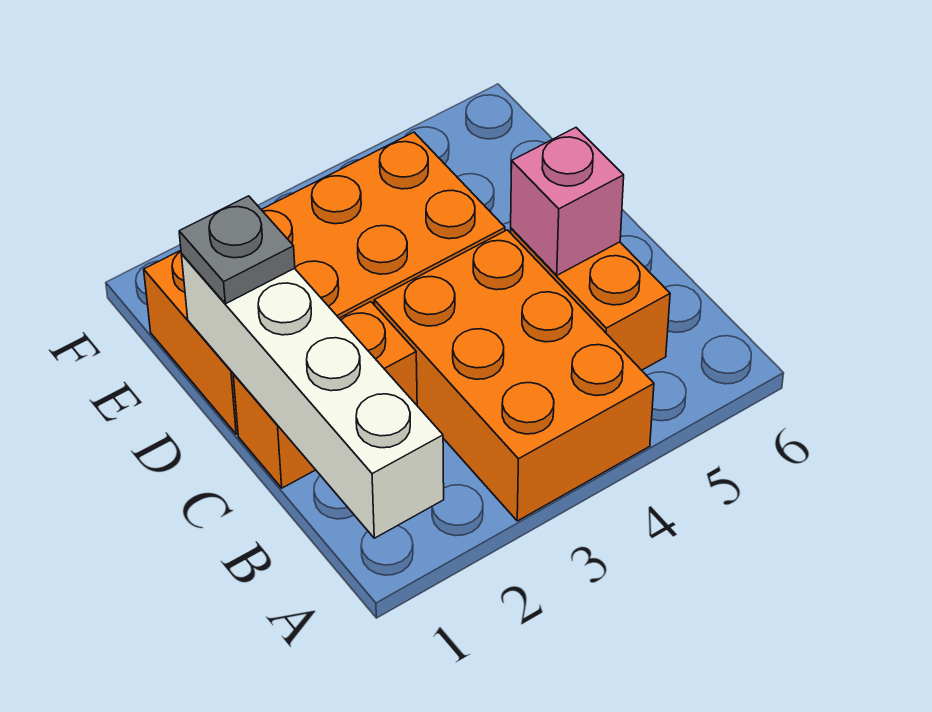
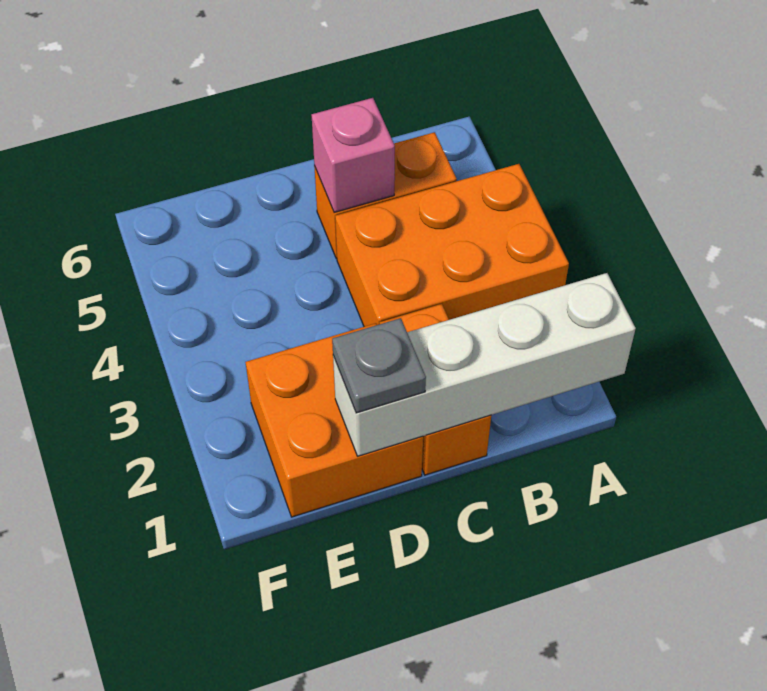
orange brick D1:E4 level 1 -> orange brick D1:E2 level 1

